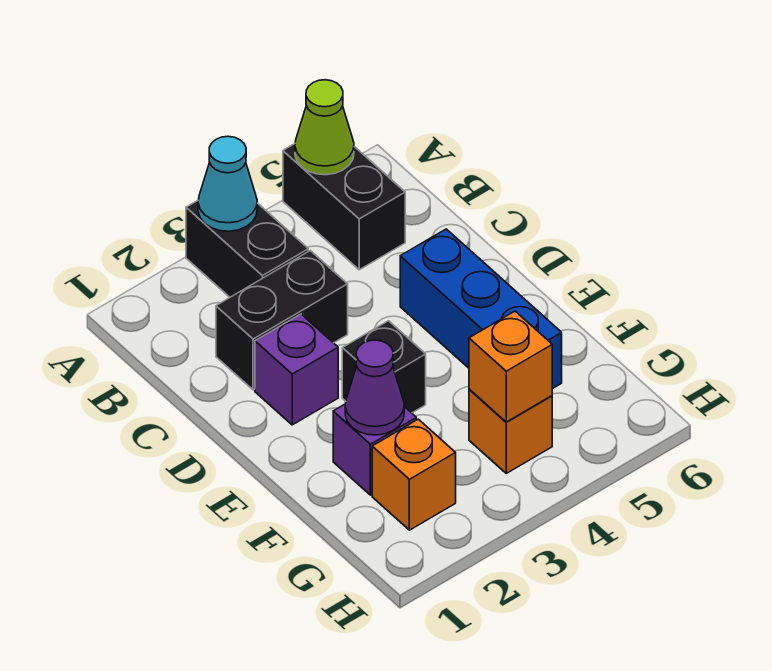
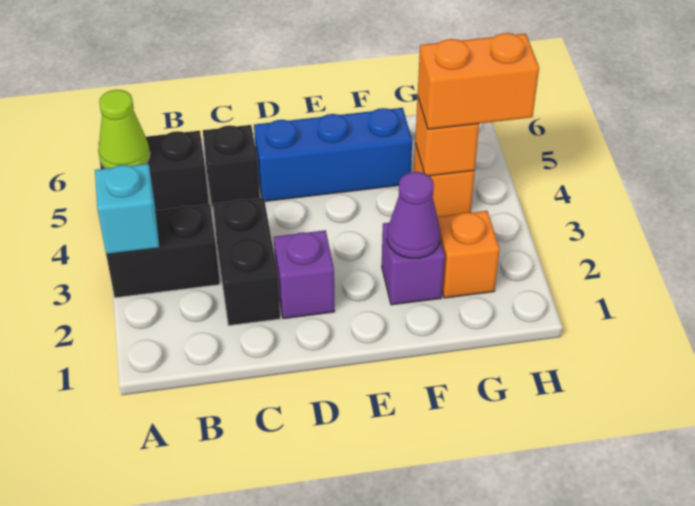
cyan cone A3 level 2 -> cyan brick A3 level 2
black brick E3 level 1 -> black brick C5 level 1
none -> orange brick G4:H4 level 3

